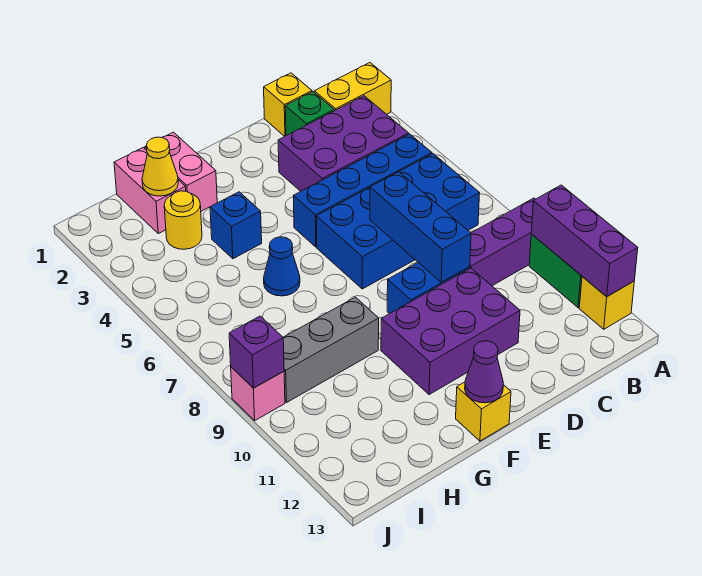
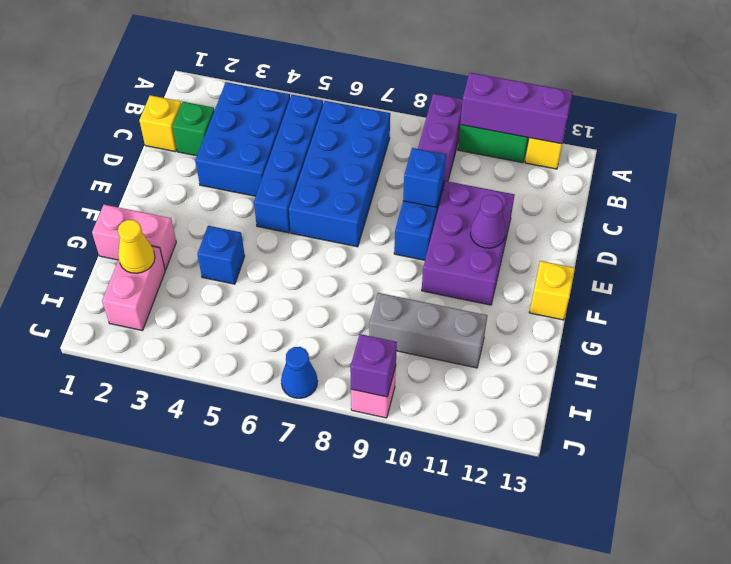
yellow brick A2:B2 level 1 -> none
purple brick B3:D4 level 1 -> blue brick B3:D4 level 1
blue brick D7:D9 level 2 -> blue brick D9 level 2
purple cone F13 level 2 -> purple cone E11 level 2
blue cone G6 level 1 -> blue cone J7 level 1
grey brick G9:I9 level 1 -> grey brick H9:H11 level 1
pink brick H1:H2 level 1 -> pink brick H2:I2 level 1
yellow round brick H3 level 1 -> none

